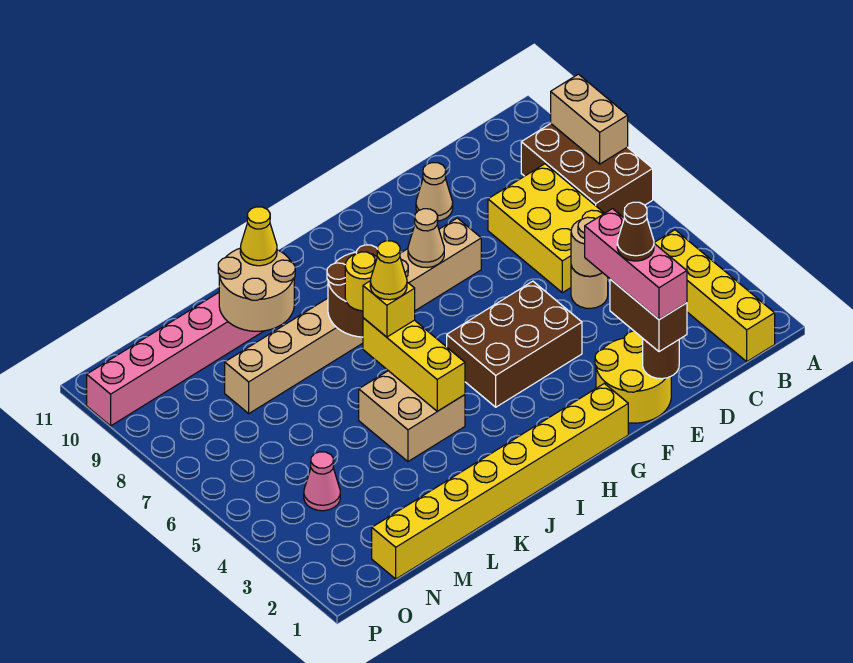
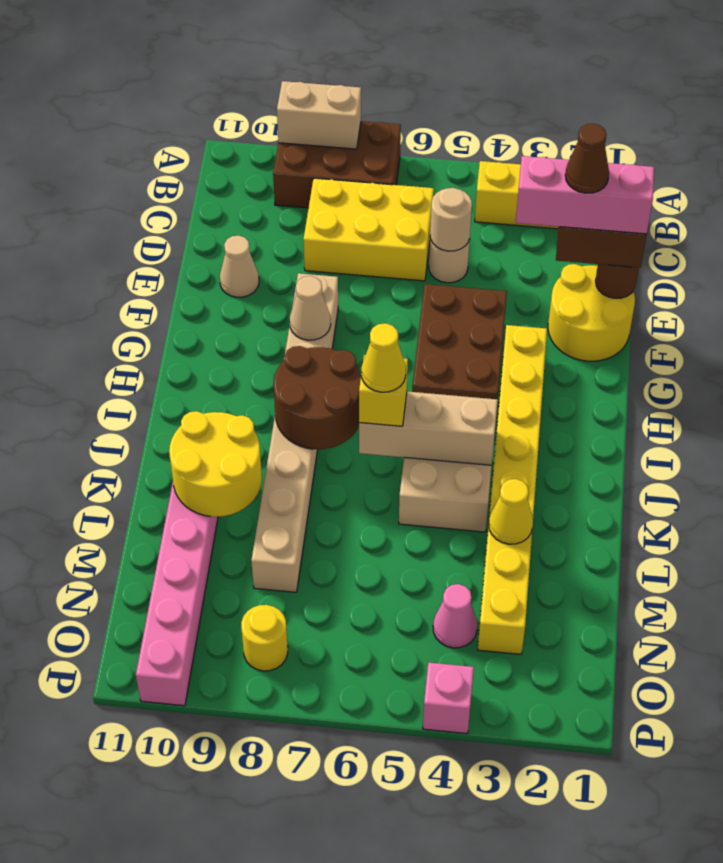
yellow brick G1:N1 level 1 -> yellow brick G3:N3 level 1
yellow brick J4:J6 level 2 -> tan brick J4:J6 level 2
yellow round brick J7 level 3 -> yellow round brick O8 level 1
tan round brick K9:L10 level 2 -> yellow round brick K9:L10 level 2
yellow cone K10 level 3 -> yellow cone L3 level 2
none -> pink brick P4 level 1

